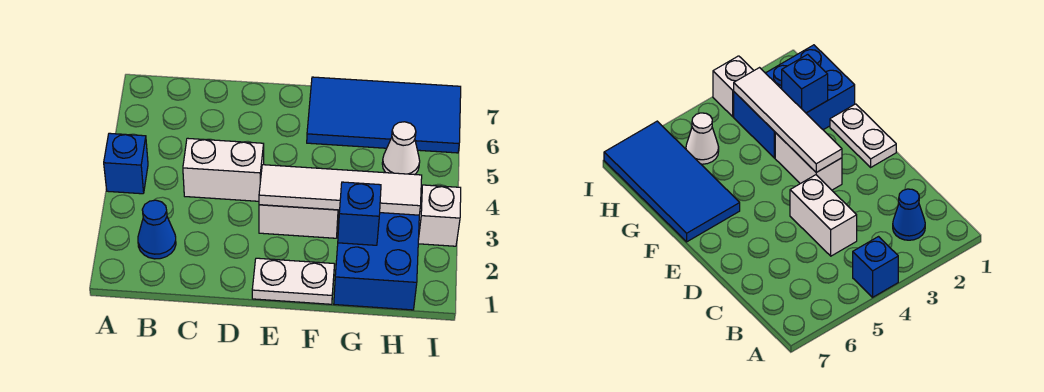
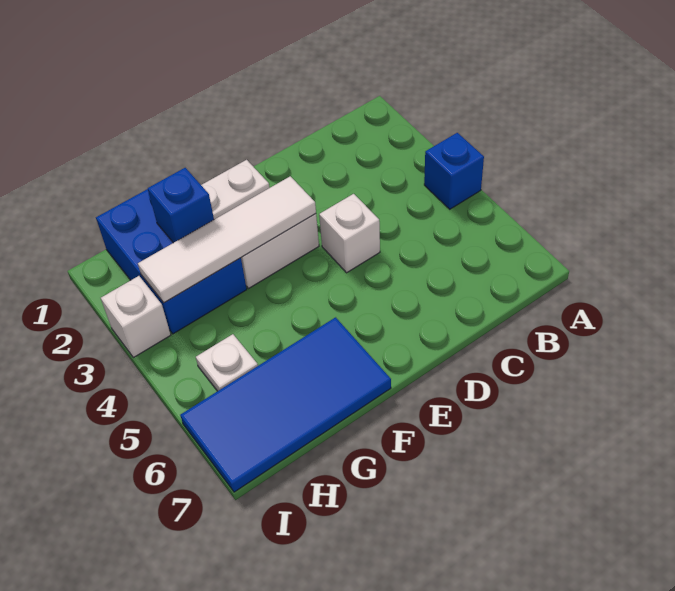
blue cone B2 level 1 -> none
white brick C4:D4 level 1 -> white brick D4 level 1
white cone H5 level 1 -> white plate H5 level 1

